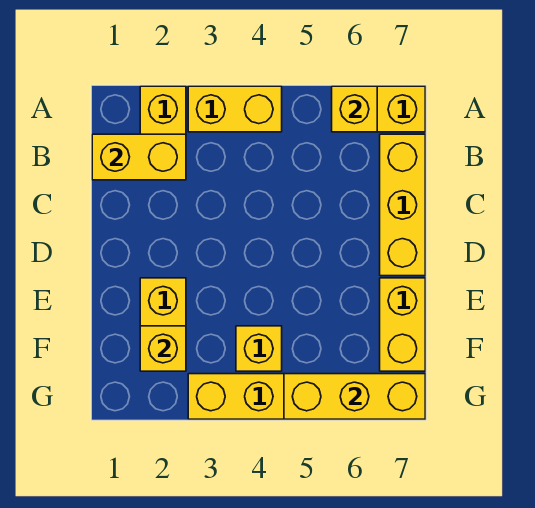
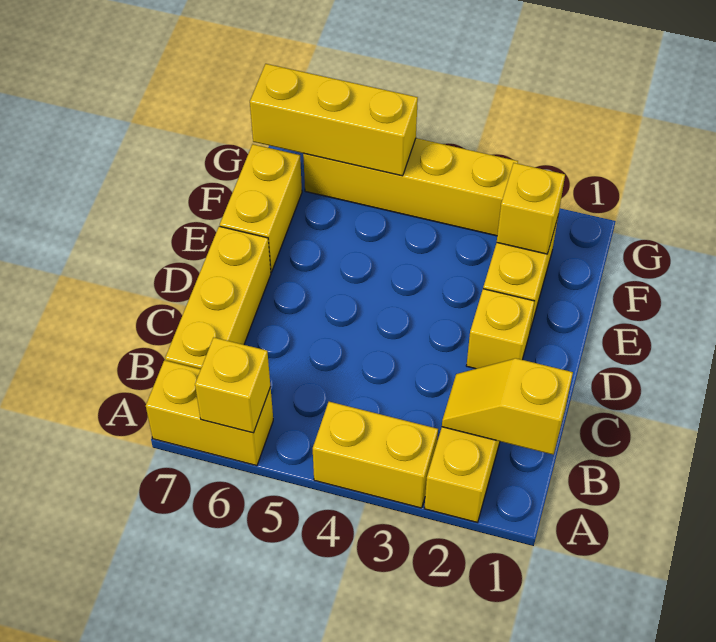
yellow brick B1:B2 level 2 -> yellow slope B1:B2 level 2 top 1
yellow brick F4 level 1 -> yellow brick D2 level 1

